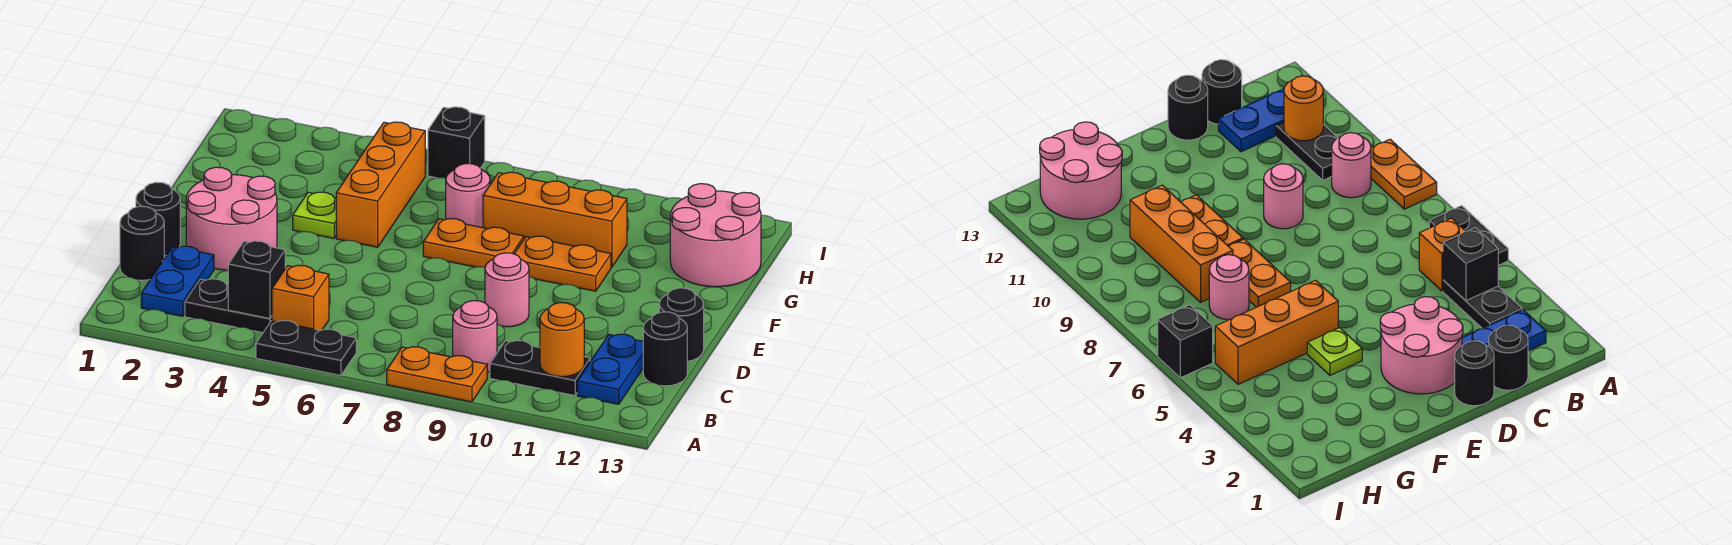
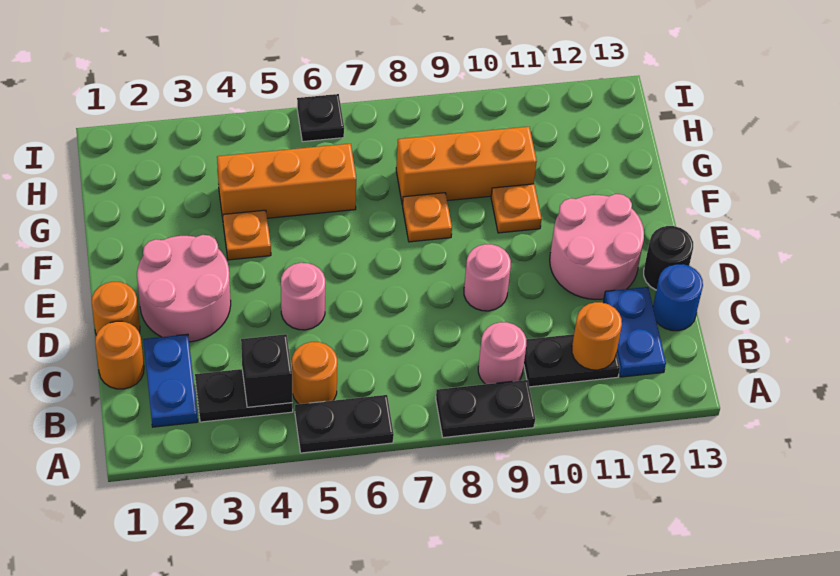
orange plate A8:A9 level 1 -> black plate A8:A9 level 1
orange brick B5 level 1 -> orange round brick B5 level 1
black round brick C1 level 1 -> orange round brick C1 level 1
black round brick C13 level 1 -> blue round brick C13 level 1
black round brick D1 level 1 -> orange round brick D1 level 1
lime plate F4 level 1 -> orange plate F4 level 1
orange brick F5:H5 level 1 -> orange brick G4:G6 level 1
orange plate F7:F8 level 1 -> orange plate F8 level 1
orange plate F9:F10 level 1 -> orange plate F10 level 1
pink round brick G7 level 1 -> pink round brick D5 level 1
pink round brick G12:H13 level 1 -> pink round brick D11:E12 level 1
black brick I6 level 1 -> black plate I6 level 1

